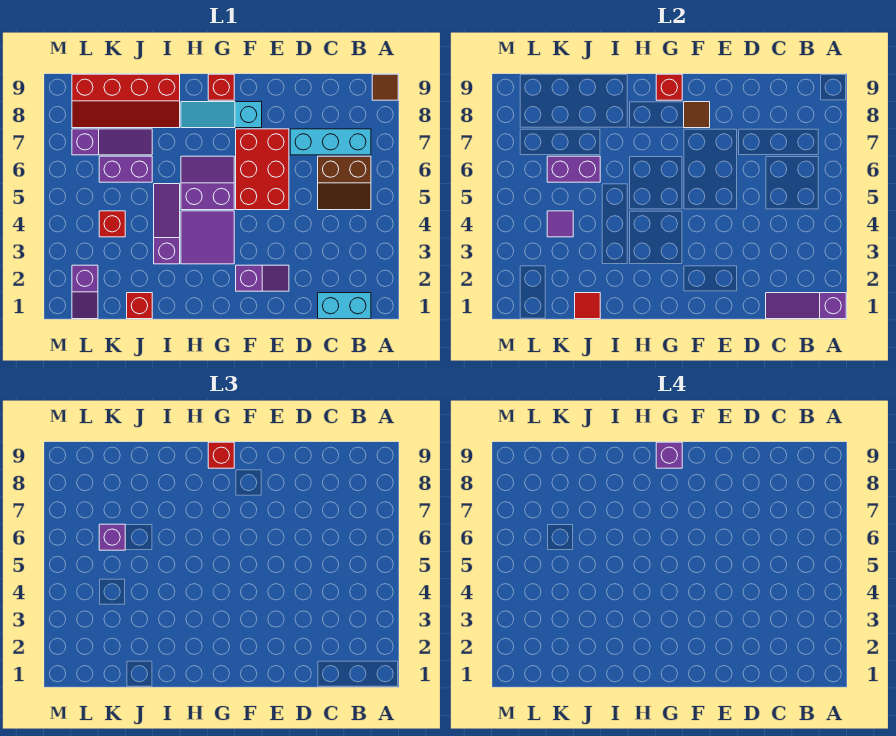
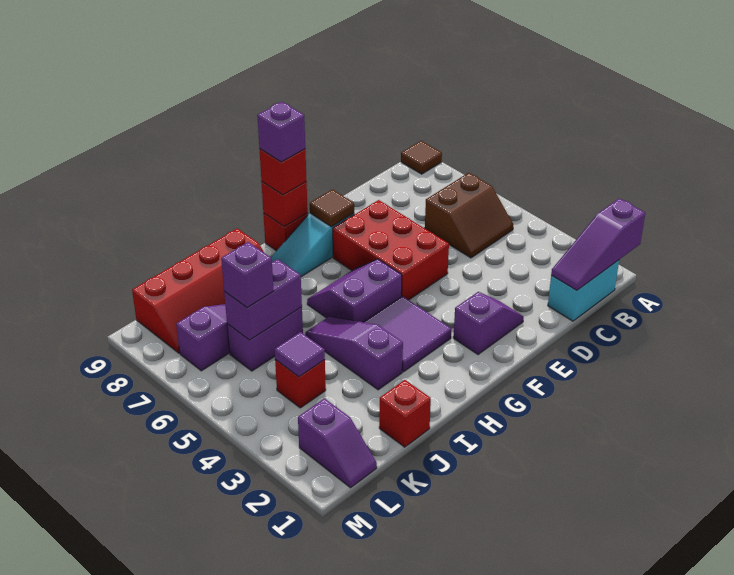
cyan brick B7:D7 level 1 -> none
red tile J1 level 2 -> none

